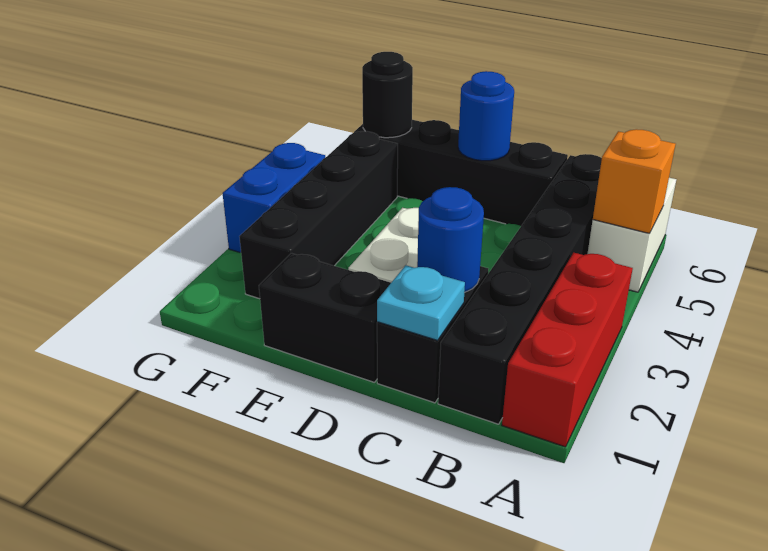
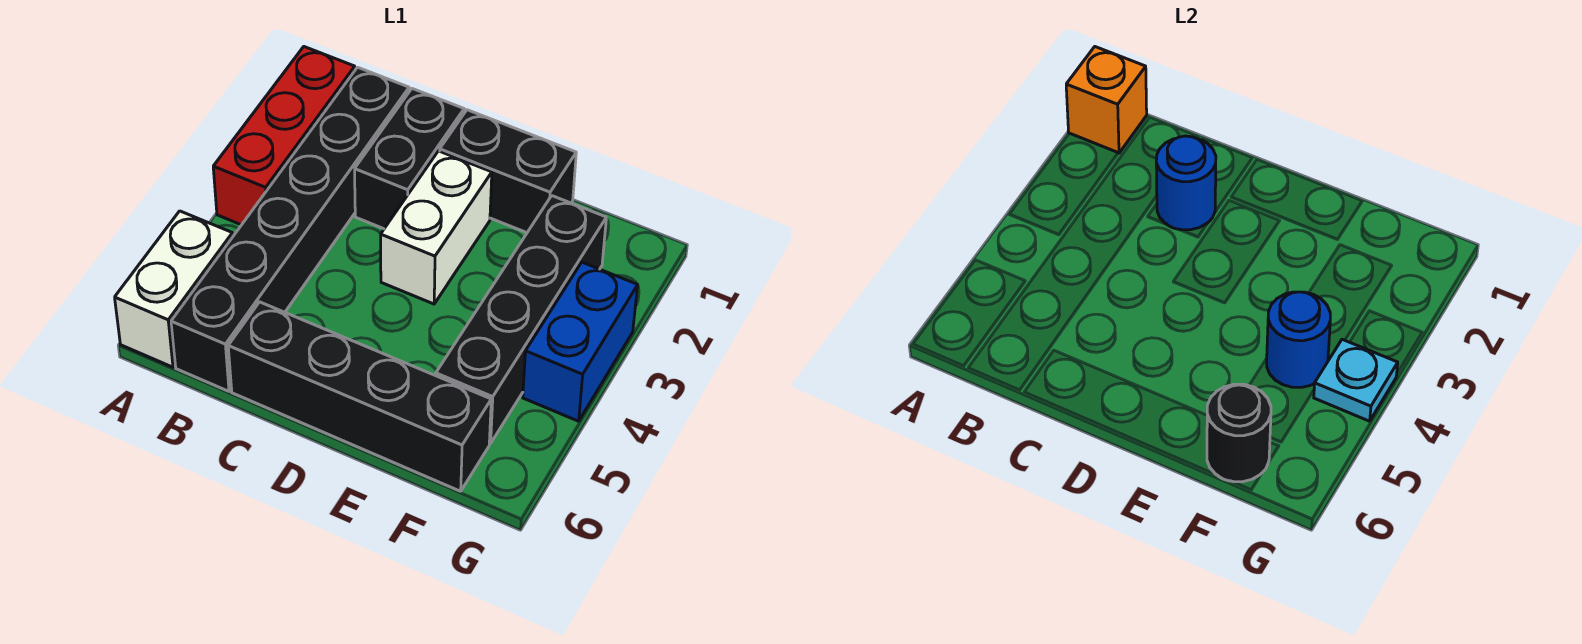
orange brick A5 level 2 -> orange brick A1 level 2
cyan plate C1 level 2 -> cyan plate G4 level 2
blue round brick D6 level 2 -> blue round brick F4 level 2

